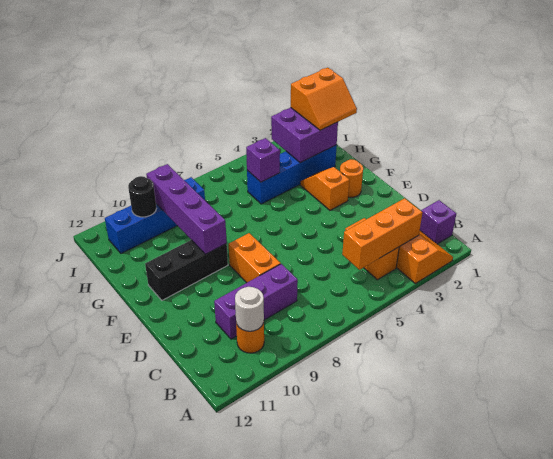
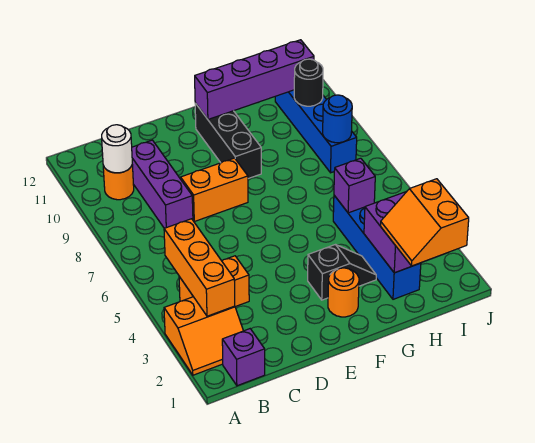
orange slope F3:G3 level 1 top F -> black slope F3:G3 level 1 top F
purple brick F9:I9 level 2 -> purple brick F11:I11 level 2
none -> blue round brick I8 level 2

